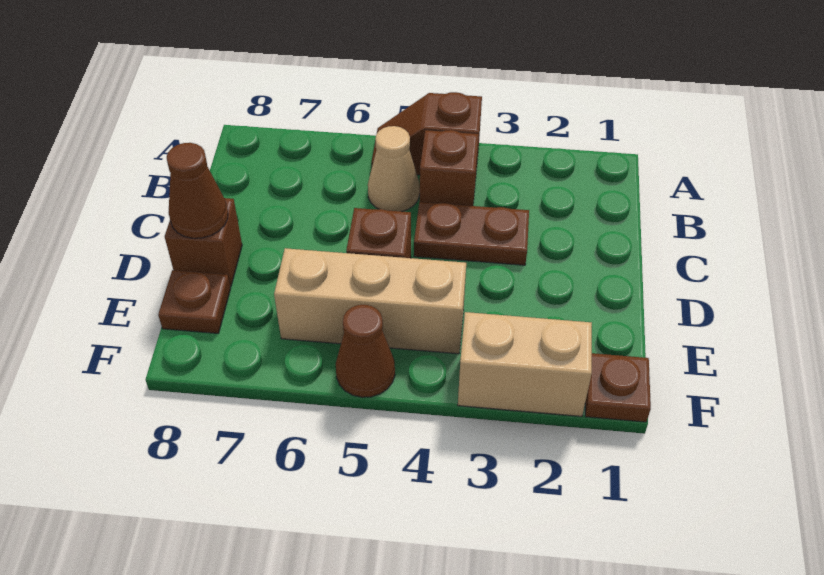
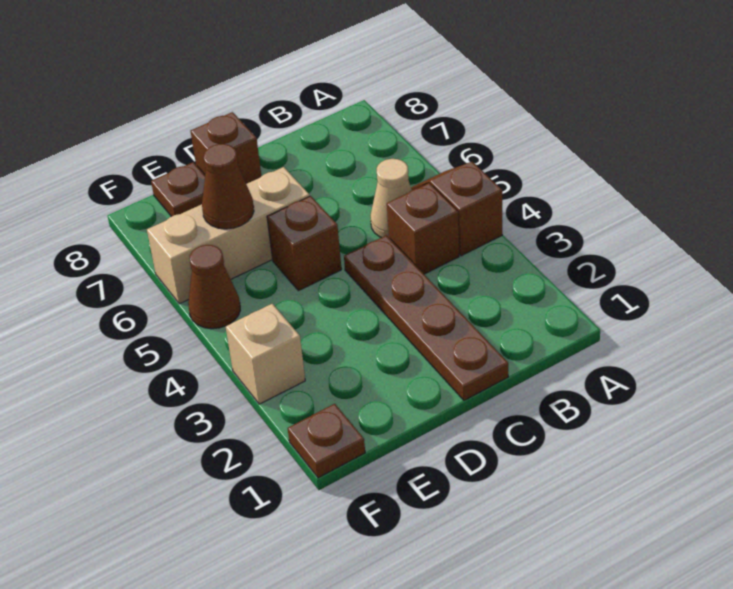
brown plate C3:C4 level 1 -> brown plate C1:C4 level 1
brown cone D8 level 2 -> brown cone E6 level 2
tan brick E4:E6 level 1 -> tan brick D6:F6 level 1
tan brick F2:F3 level 1 -> tan brick F3 level 1

